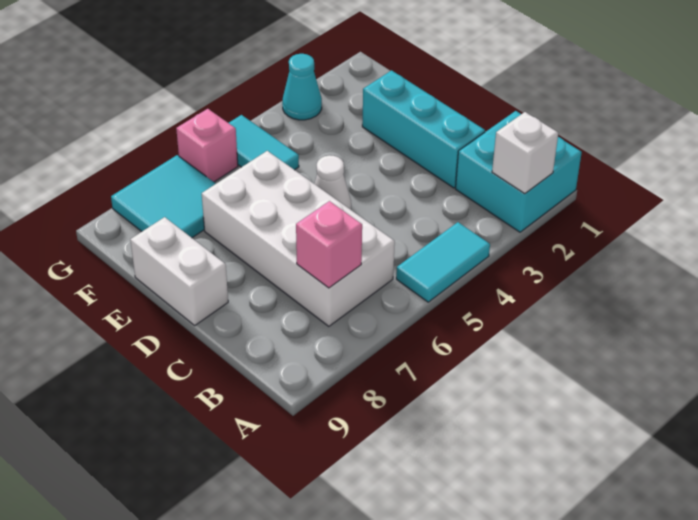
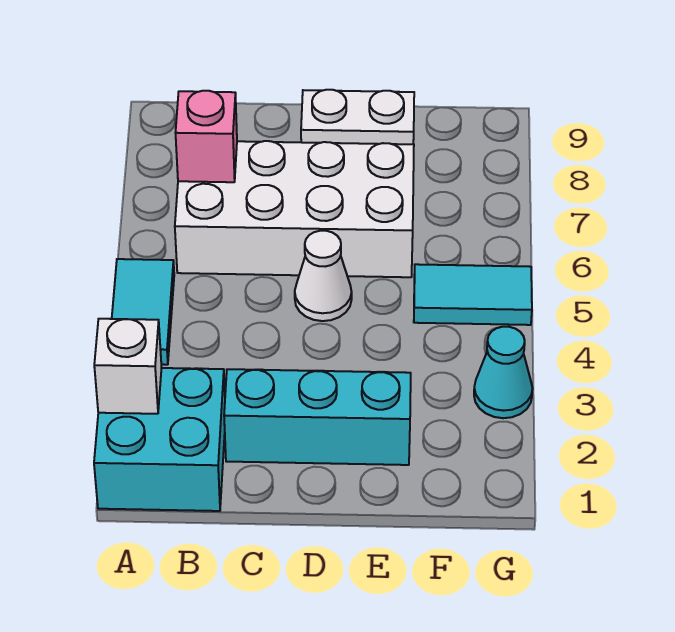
white brick D9:E9 level 1 -> white plate D9:E9 level 1
cyan tile F7:G8 level 1 -> none
pink brick G6 level 1 -> none

